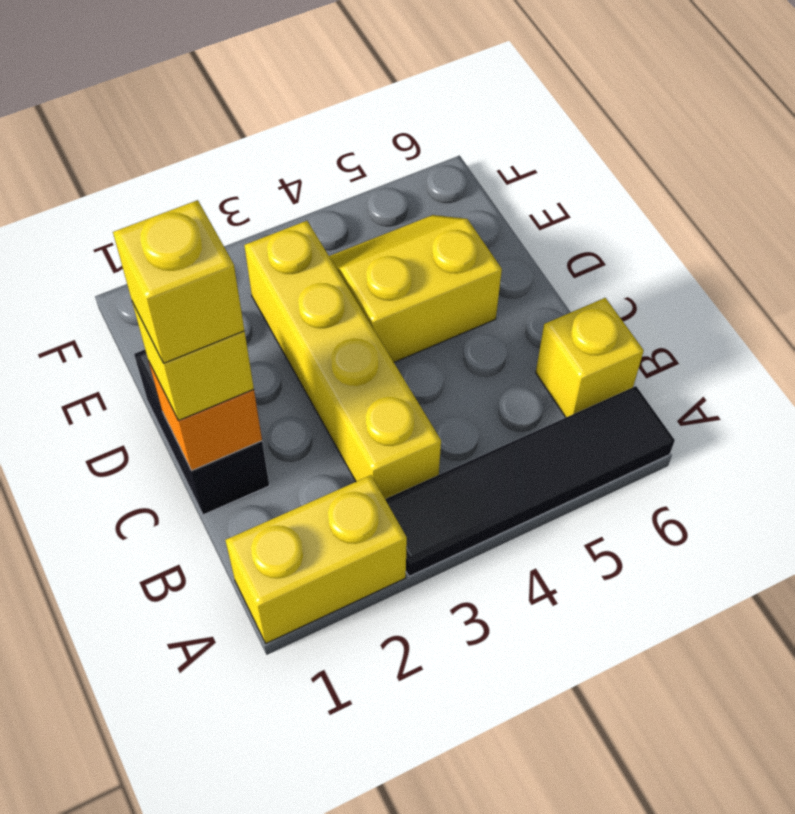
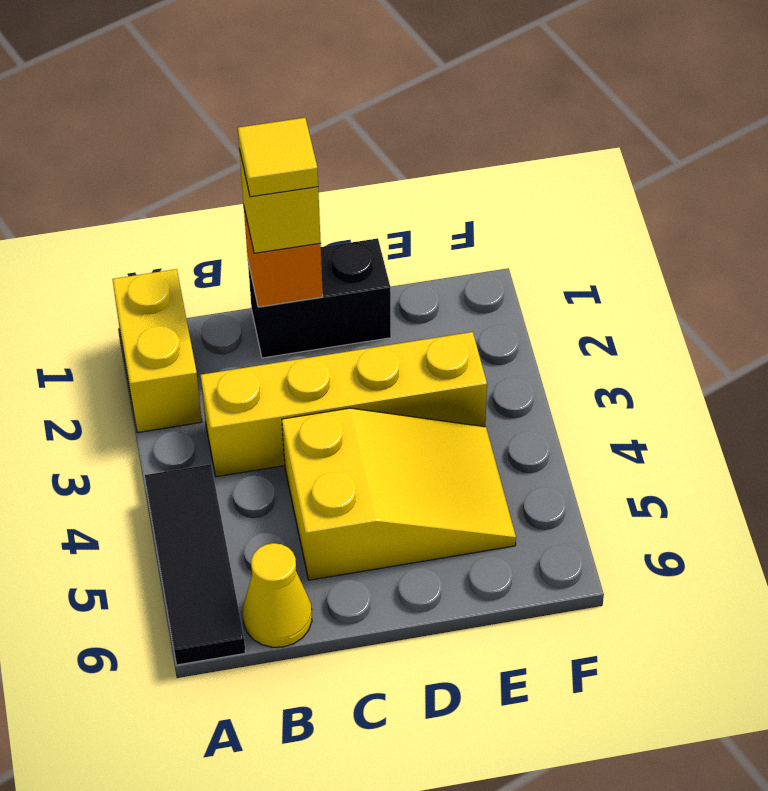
black tile A3:A6 level 1 -> black tile A4:A6 level 1
yellow brick B6 level 1 -> yellow cone B6 level 1
yellow brick C1 level 4 -> yellow tile C1 level 4
yellow slope D4:E5 level 1 top D -> yellow slope C4:E5 level 1 top C

